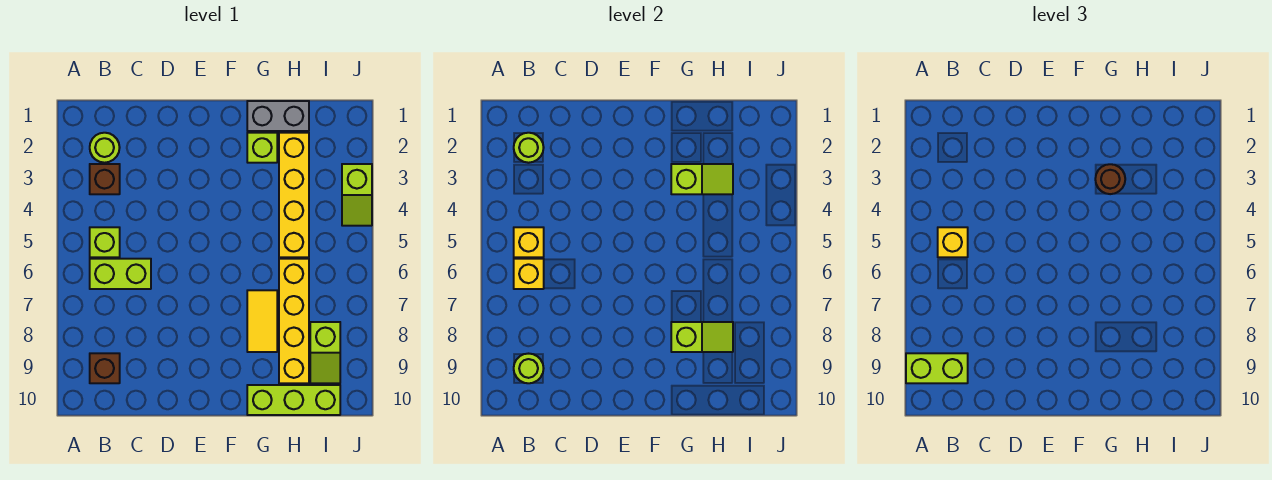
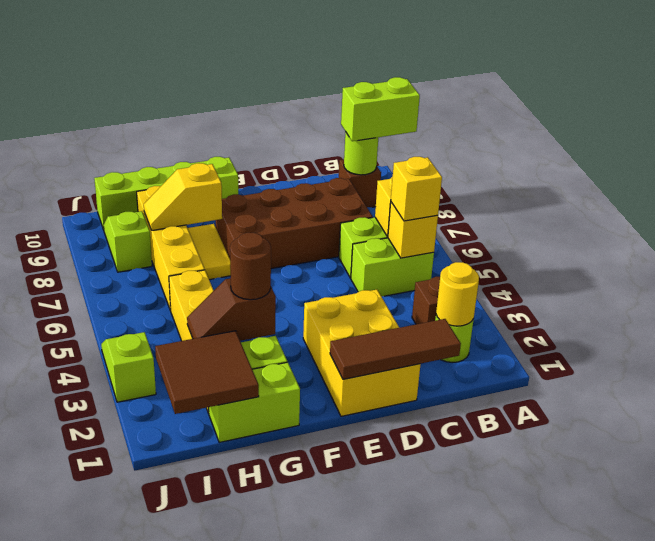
lime round brick B2 level 2 -> yellow round brick B2 level 2
lime brick B5 level 1 -> lime brick B5:C5 level 1
none -> brown tile C1:E1 level 2
none -> brown brick C7:F8 level 1
none -> yellow brick D1:E3 level 1
grey brick G1:H1 level 1 -> lime brick G1:H1 level 1
lime slope G3:H3 level 2 top G -> brown slope G3:H3 level 2 top G
lime slope G8:H8 level 2 top G -> yellow slope G8:H8 level 2 top G
lime brick G10:I10 level 1 -> lime brick F10:I10 level 1
none -> brown tile H1:I2 level 2

